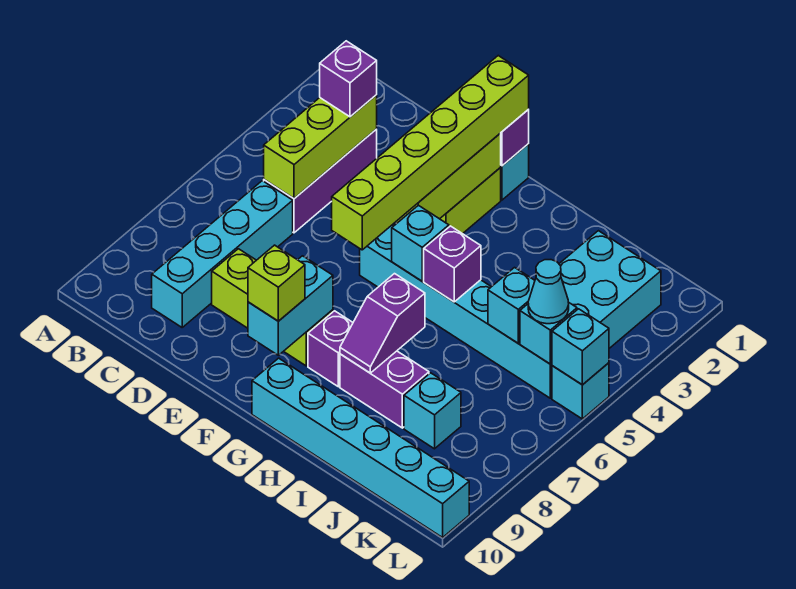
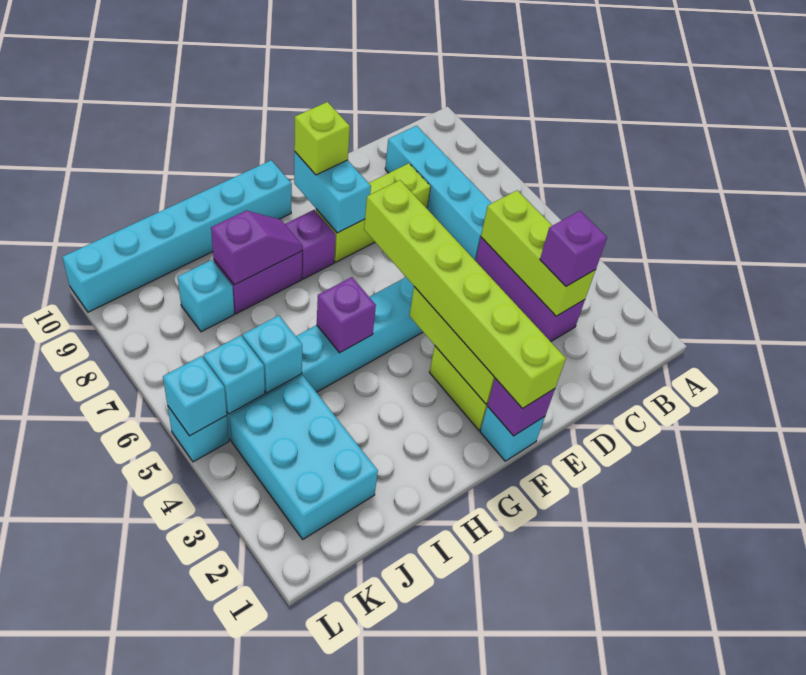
cyan brick G5 level 2 -> none
purple slope H7:H8 level 2 top 7 -> purple slope H8:I8 level 2 top I
cyan cone K5 level 3 -> none

